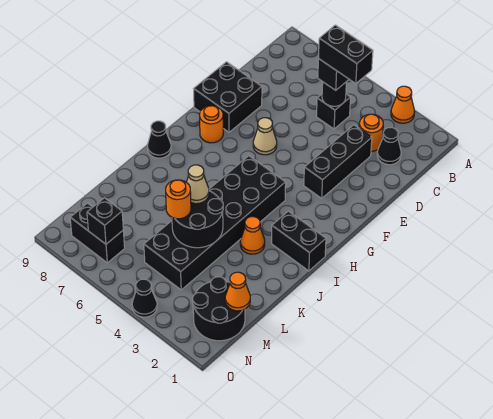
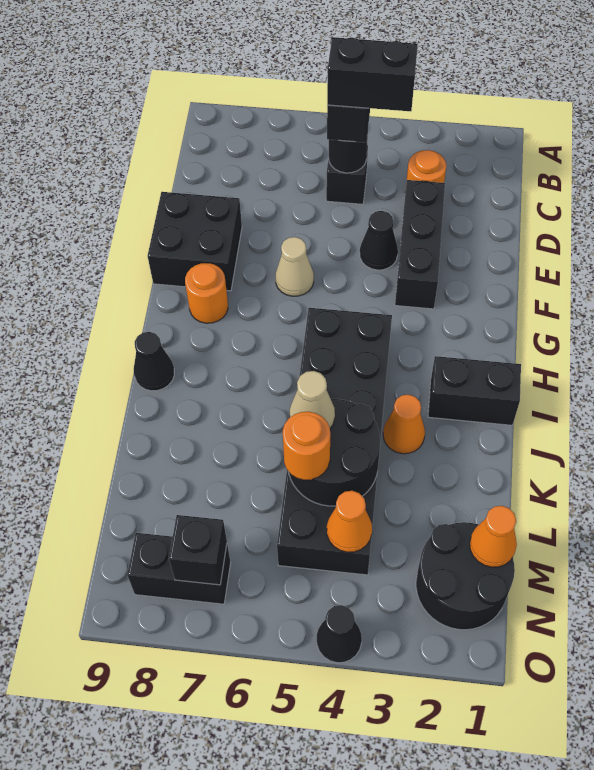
orange cone A3 level 1 -> orange cone M4 level 2
black cone C2 level 1 -> black cone E4 level 1

